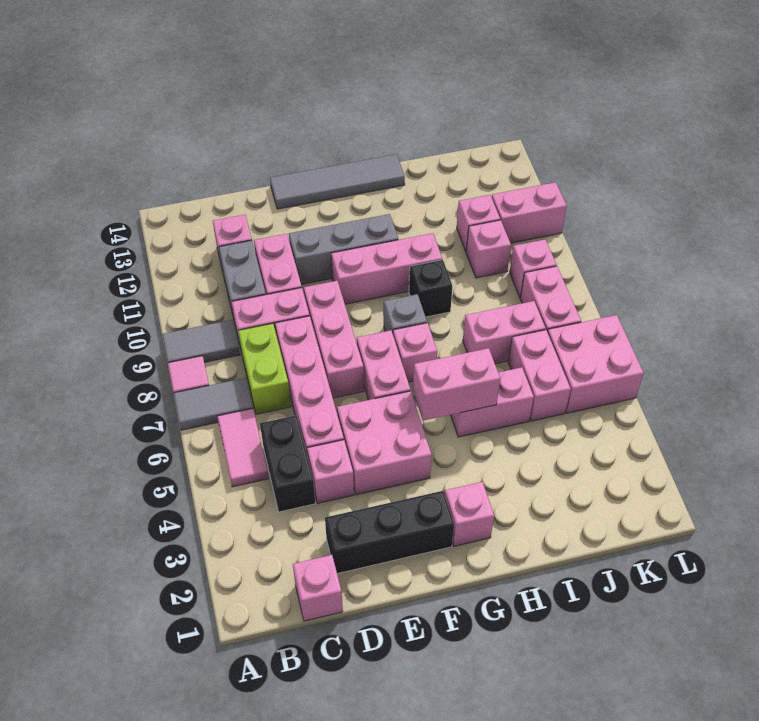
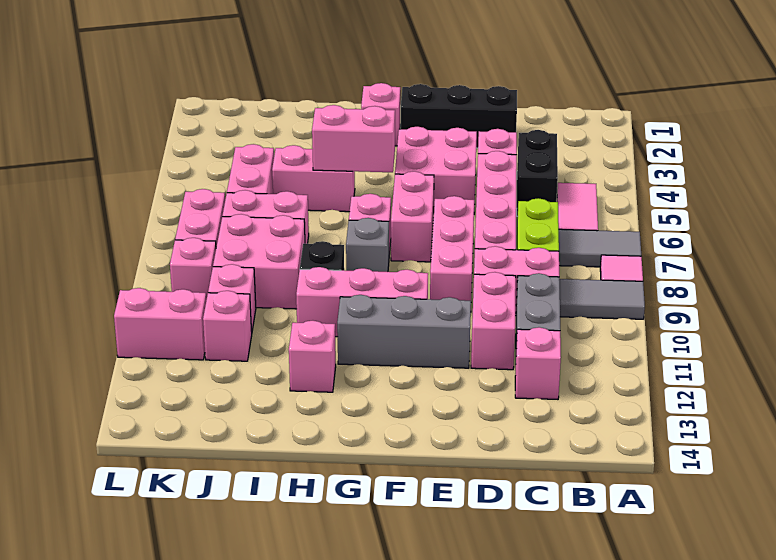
pink brick C1 level 1 -> pink brick H12 level 1
grey tile E14:H14 level 1 -> none
pink brick K5:L6 level 1 -> pink brick I8:J9 level 1

